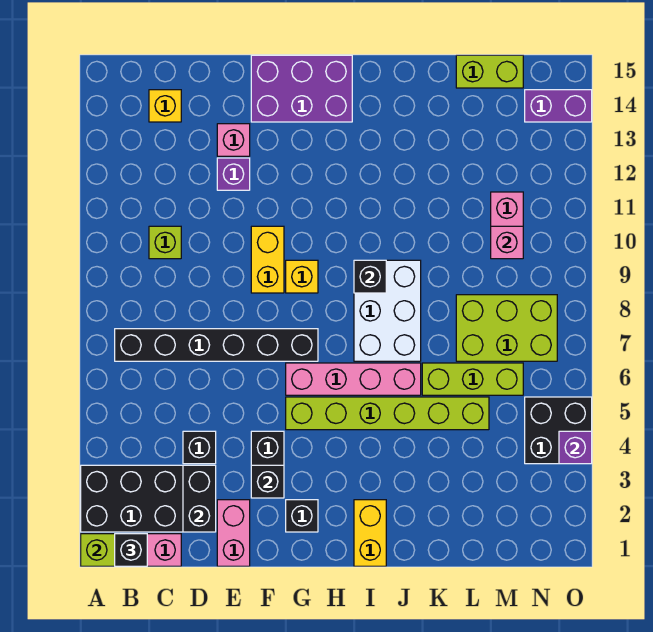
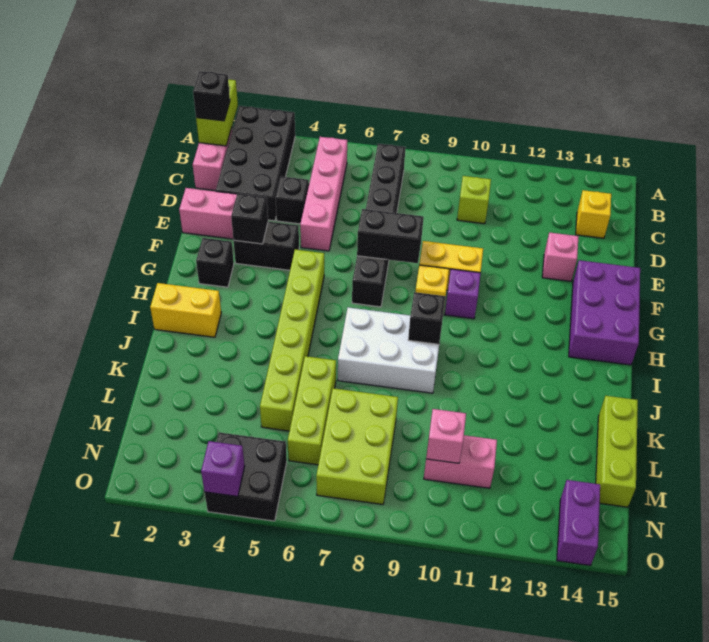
black brick D2:D3 level 2 -> black brick F7:F8 level 2
purple brick E12 level 1 -> purple brick G10 level 1
pink brick G6:J6 level 1 -> pink brick B5:E5 level 1
lime brick L15:M15 level 1 -> lime brick K15:M15 level 1

